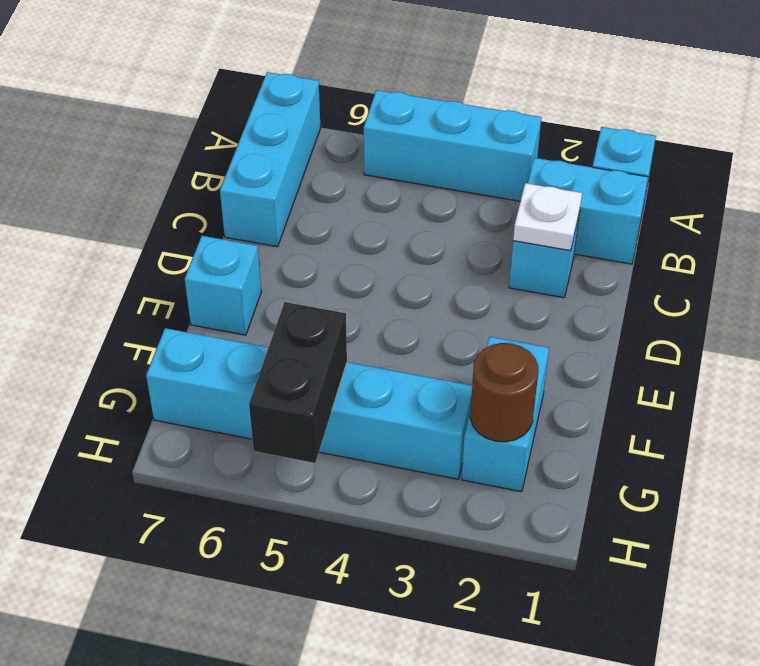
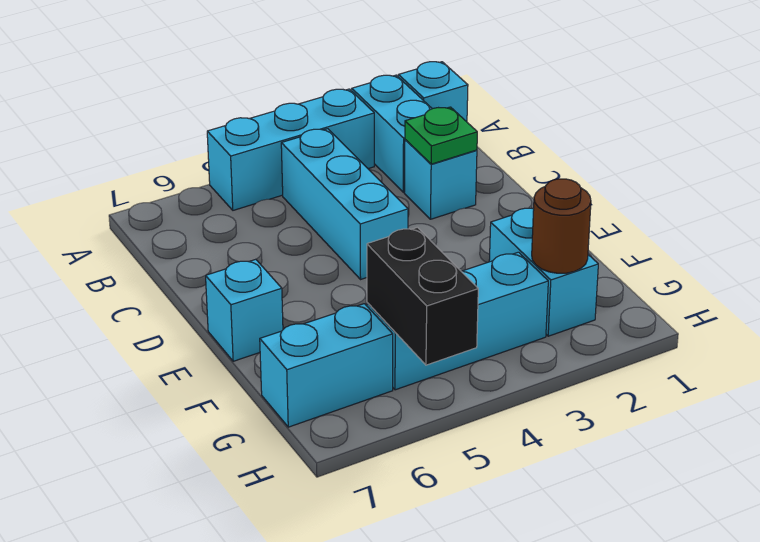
cyan brick A7:C7 level 1 -> cyan brick B4:D4 level 1
cyan brick B1:B2 level 1 -> cyan brick A2:B2 level 1
white plate C2 level 2 -> green plate C2 level 2

